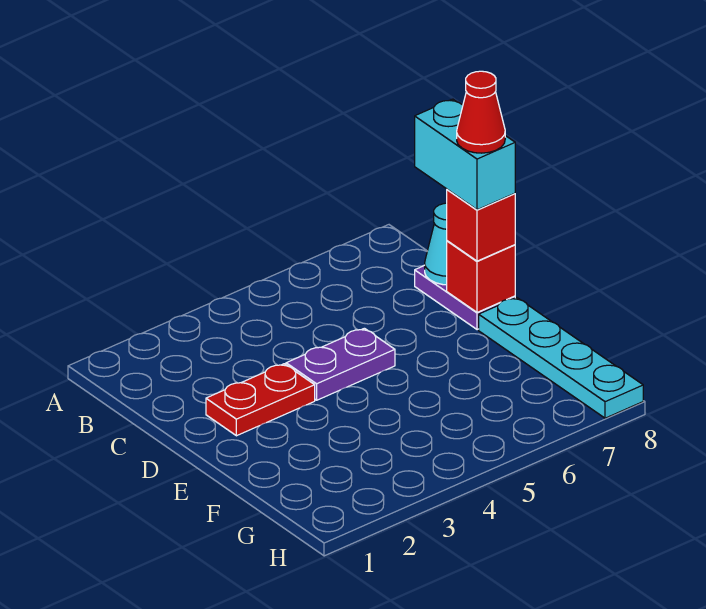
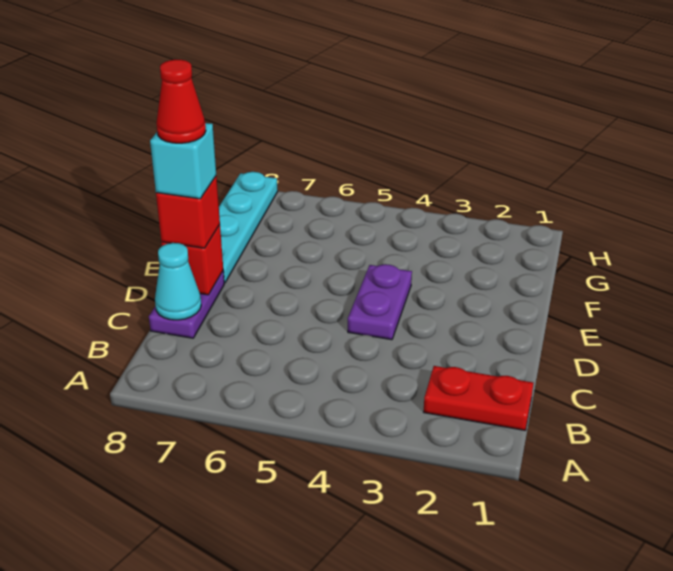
cyan brick C8:D8 level 4 -> cyan brick D8 level 4
red plate D2:D3 level 1 -> red plate B1:B2 level 1
purple plate D4:D5 level 1 -> purple plate D4:E4 level 1

